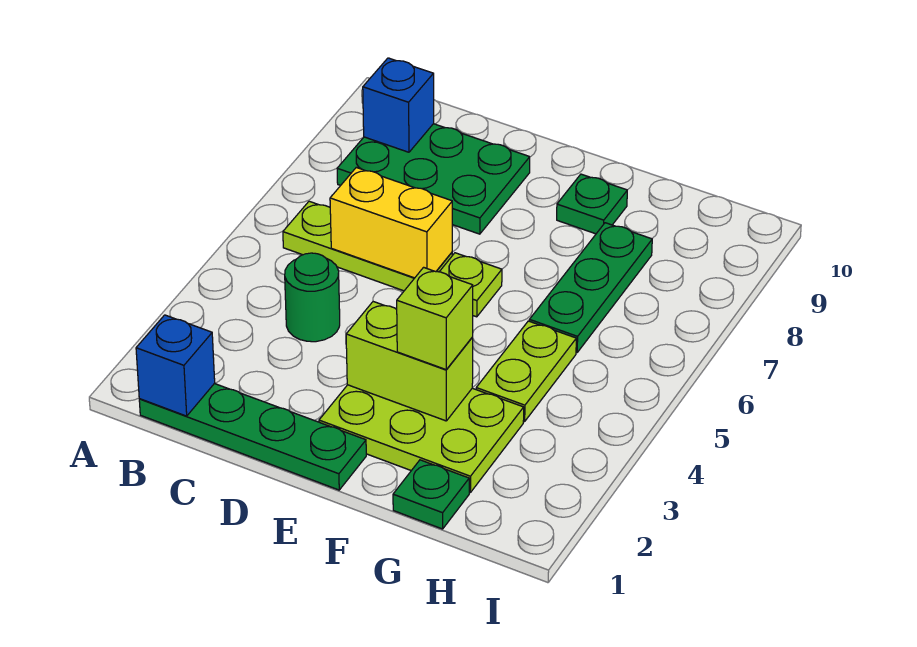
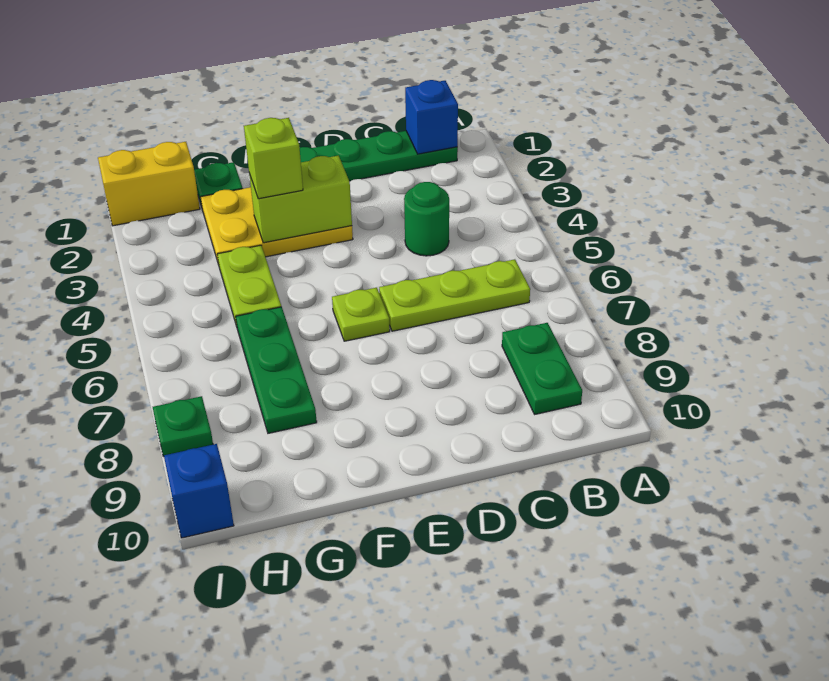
green plate B8:D9 level 1 -> green plate B8:B9 level 1
blue brick B9 level 2 -> blue brick I10 level 1
yellow brick C6:D6 level 2 -> yellow brick H1:I1 level 1
lime plate E2:G3 level 1 -> yellow plate E2:G3 level 1
green plate F9 level 1 -> green plate I8 level 1

